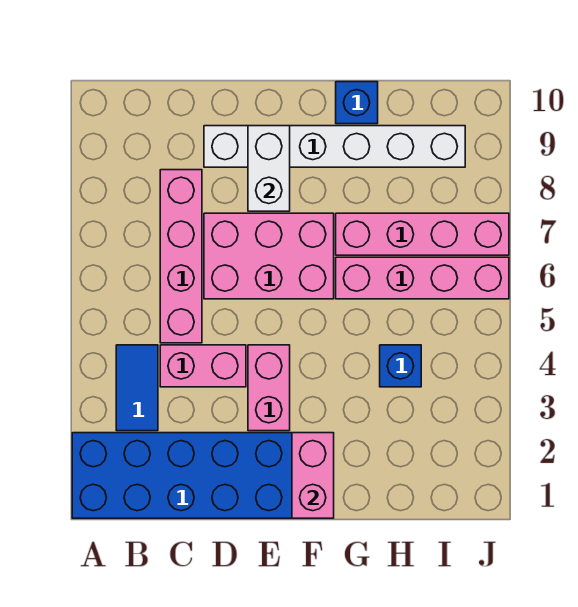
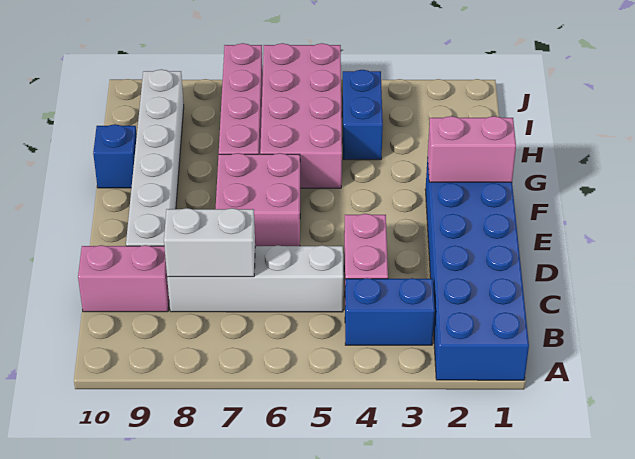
blue tile B3:B4 level 1 -> blue brick B3:B4 level 1
pink brick C5:C8 level 1 -> white brick C5:C8 level 1
pink brick D6:F7 level 1 -> pink brick E6:F7 level 1
pink brick E3:E4 level 1 -> pink brick C9:C10 level 1
white brick E8:E9 level 2 -> white brick C7:C8 level 2
pink brick G6:J6 level 1 -> pink brick G5:J6 level 1
blue brick H4 level 1 -> blue brick H4:I4 level 1

